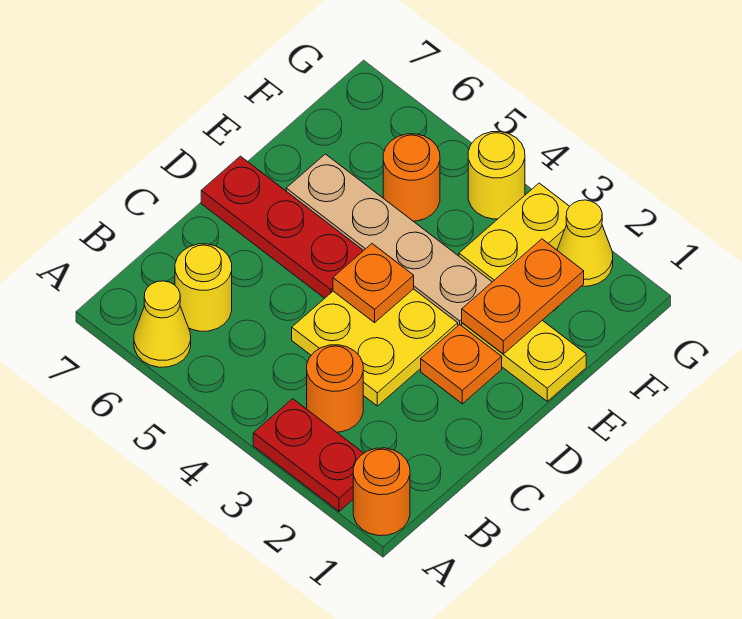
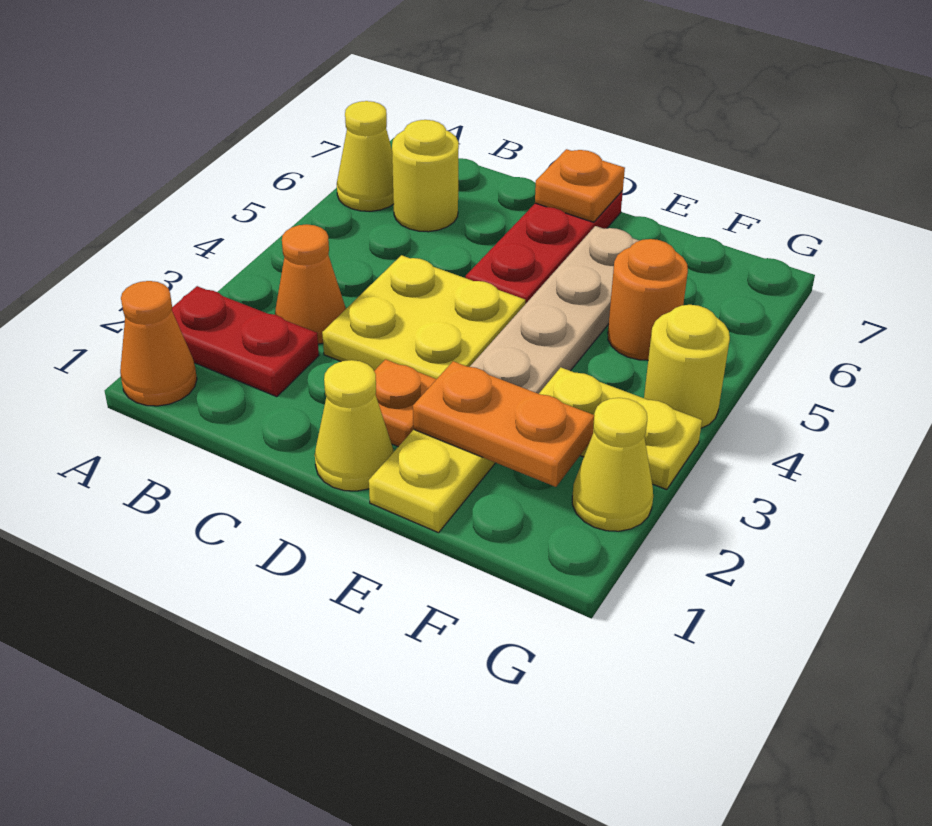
orange round brick A1 level 1 -> orange cone A1 level 1
red plate A2:A3 level 1 -> red plate A2:B2 level 1
orange round brick B3 level 1 -> orange cone B3 level 1
none -> yellow cone D1 level 1
orange plate D4 level 2 -> orange plate D7 level 2

